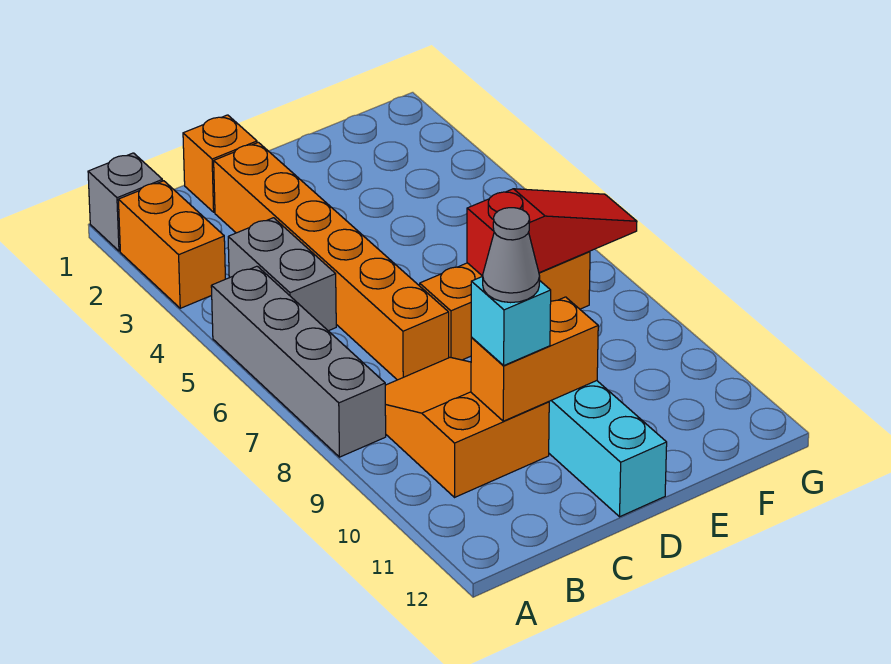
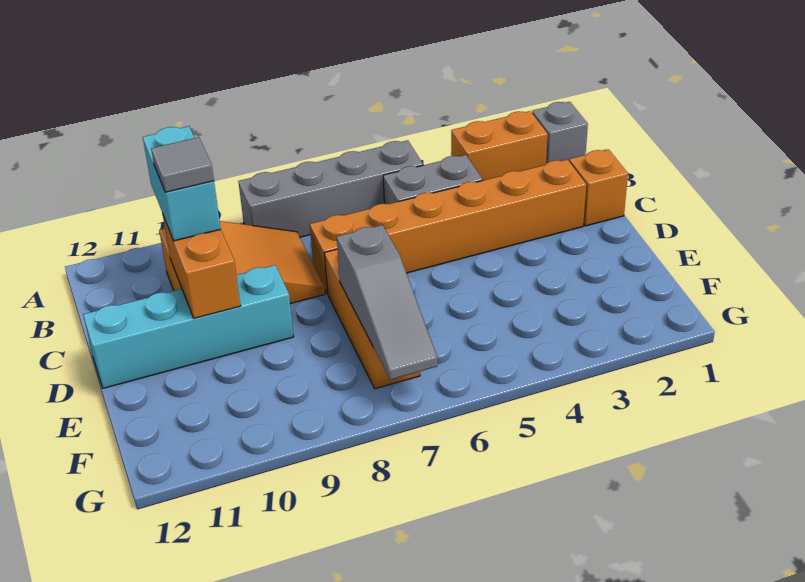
cyan brick C10 level 3 -> cyan brick B10:C10 level 3
grey cone C10 level 4 -> grey tile C10 level 4
red slope E7:G7 level 2 top E -> grey slope E7:G7 level 2 top E

